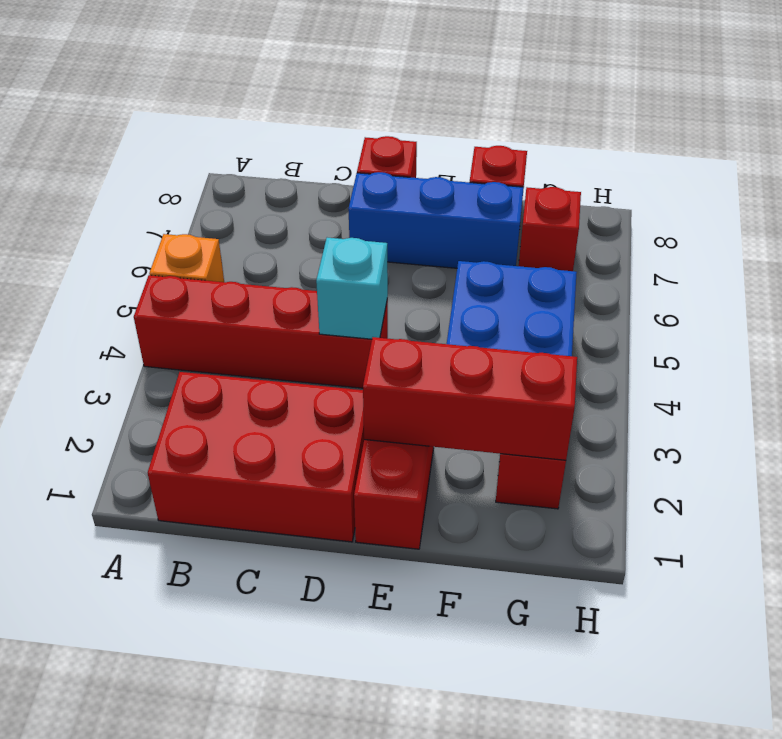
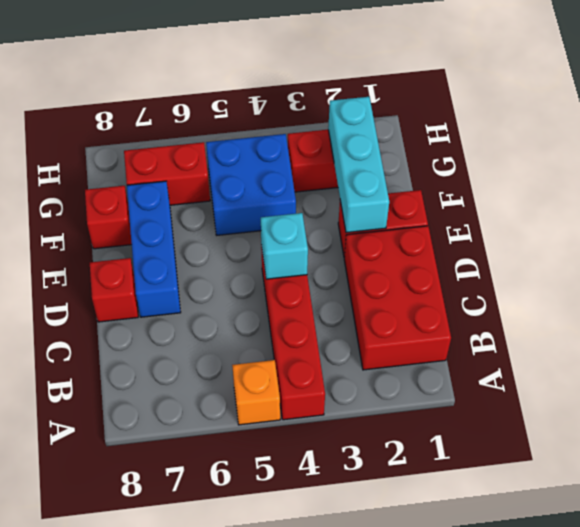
red brick E2:G2 level 2 -> cyan brick E2:G2 level 2
red brick G7 level 1 -> red brick G6:G7 level 1

